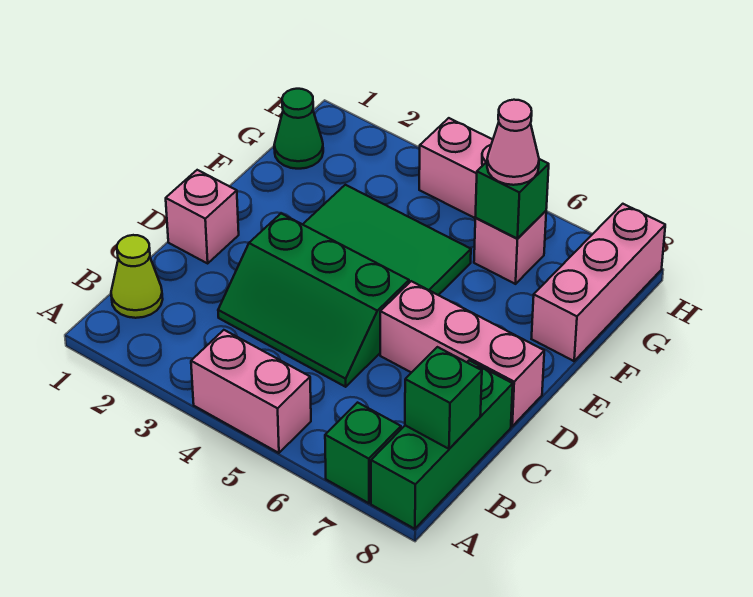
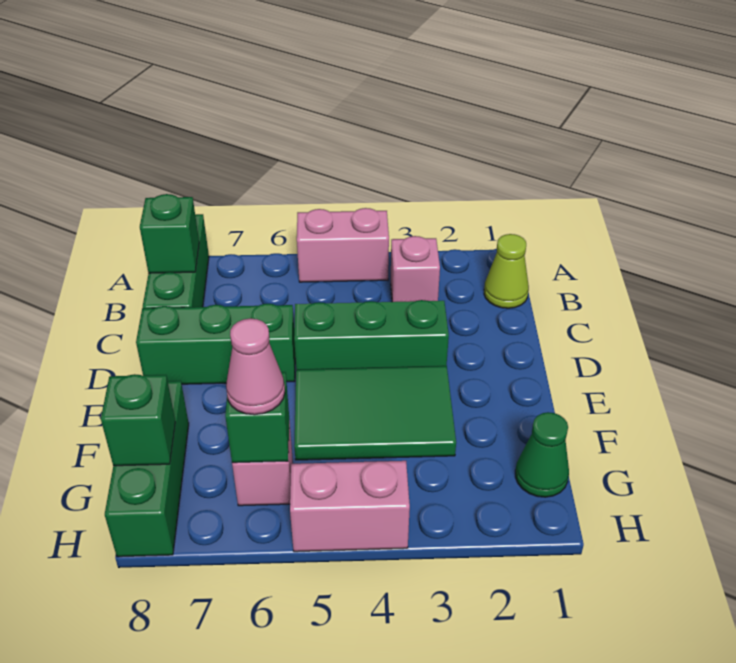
green brick A7 level 1 -> green brick G8 level 2
pink brick D1 level 1 -> pink brick B3 level 1
pink brick D6:D8 level 1 -> green brick D6:D8 level 1
pink brick F8:H8 level 1 -> green brick F8:H8 level 1

